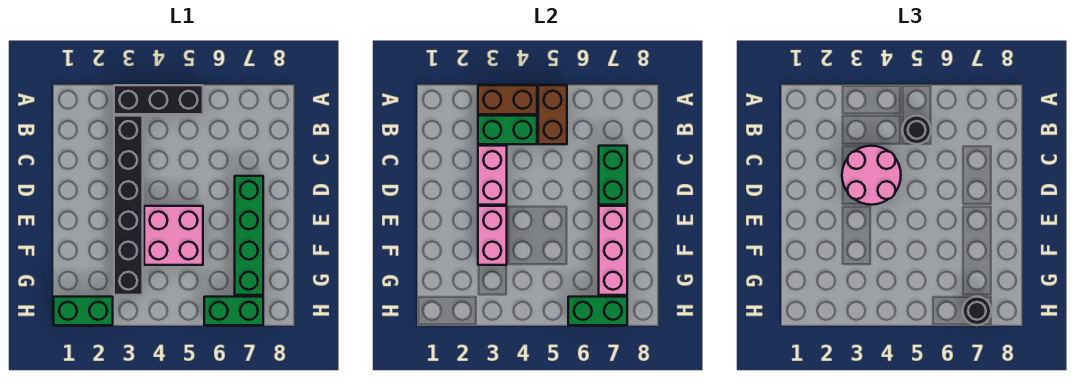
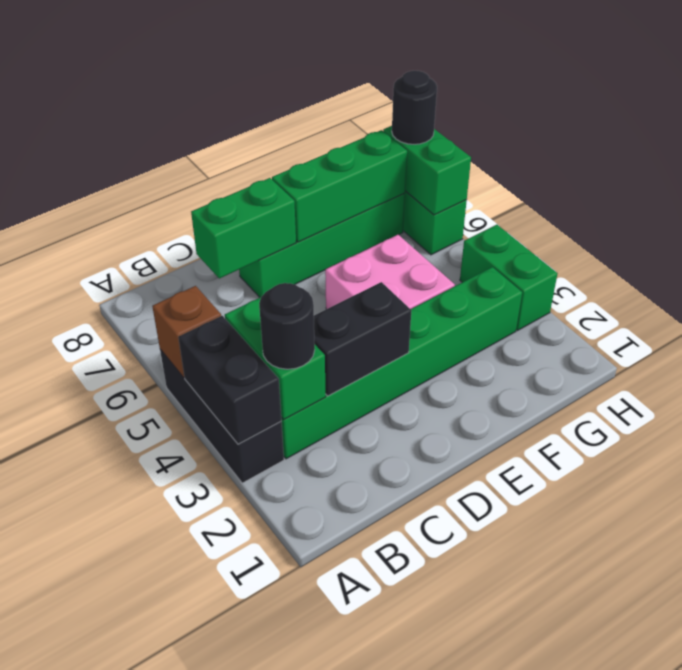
brown brick A3:A4 level 2 -> black brick A3:A4 level 2
brown brick A5:B5 level 2 -> brown brick A5 level 2
black brick B3:G3 level 1 -> green brick B3:G3 level 1
black round brick B5 level 3 -> black round brick B3 level 3
pink brick C3:D3 level 2 -> black brick C3:D3 level 2
pink round brick C3:D4 level 3 -> none
pink brick E3:F3 level 2 -> none
pink brick E7:G7 level 2 -> green brick E7:G7 level 2
green brick H1:H2 level 1 -> green brick H3:H4 level 1

